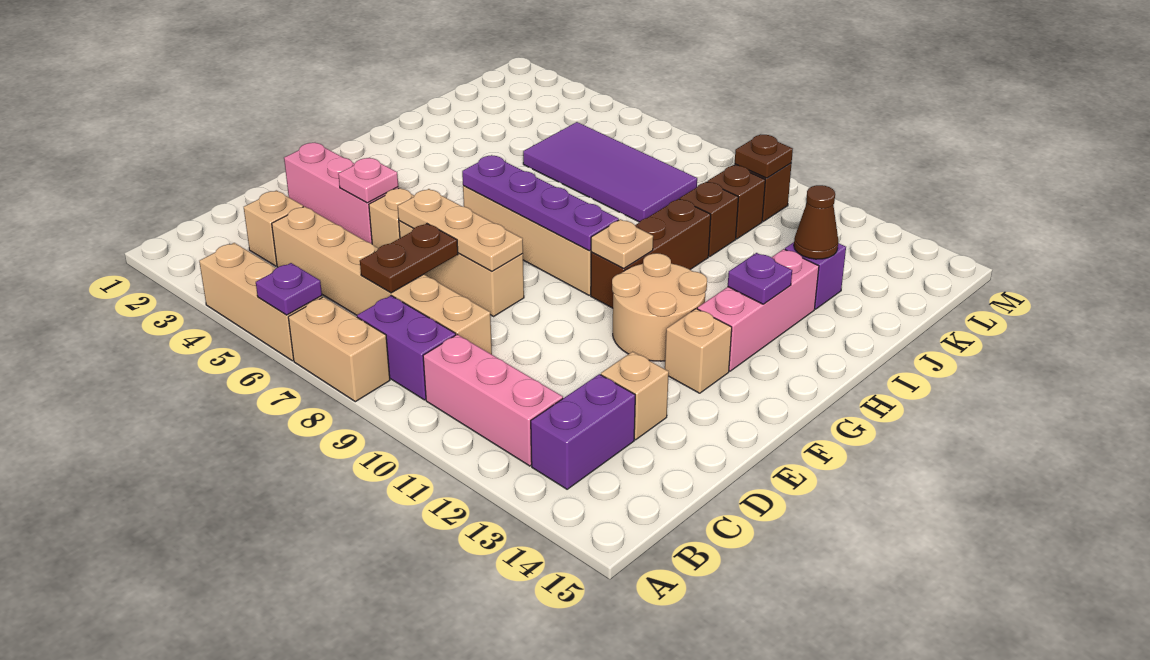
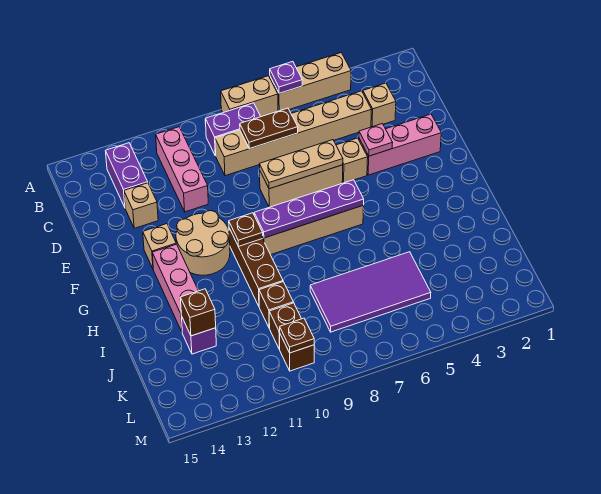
pink brick B10:B12 level 1 -> pink brick B11:D11 level 1
brown plate C7:D7 level 2 -> brown plate C7:C8 level 2
tan plate G10 level 2 -> brown plate G10 level 2
purple plate H13 level 2 -> none
brown cone J13 level 2 -> brown brick J13 level 2

